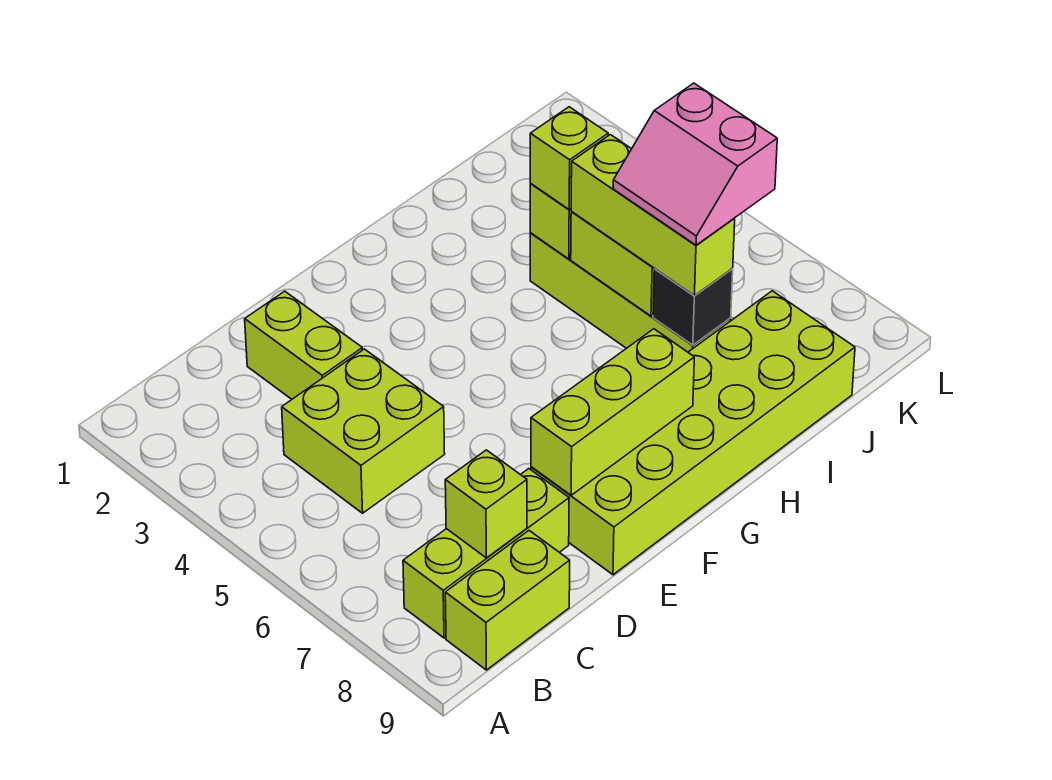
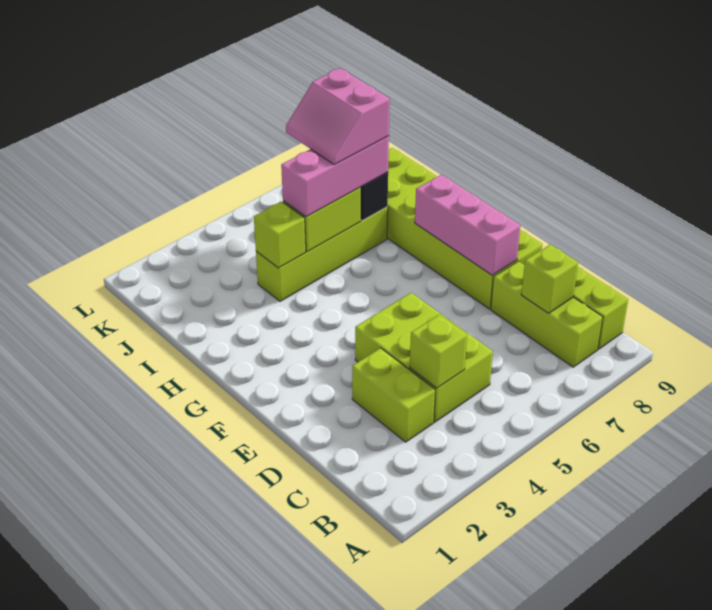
lime brick C4:D5 level 1 -> lime brick C4:E5 level 1
lime brick D2:D3 level 1 -> lime brick C3:D3 level 1
lime brick E8:G8 level 2 -> pink brick E8:G8 level 2
lime brick I4 level 3 -> lime brick C4 level 2
lime brick I5:I7 level 3 -> pink brick I5:I7 level 3
pink slope I6:J7 level 4 top J -> pink slope I6:J7 level 4 top 7

